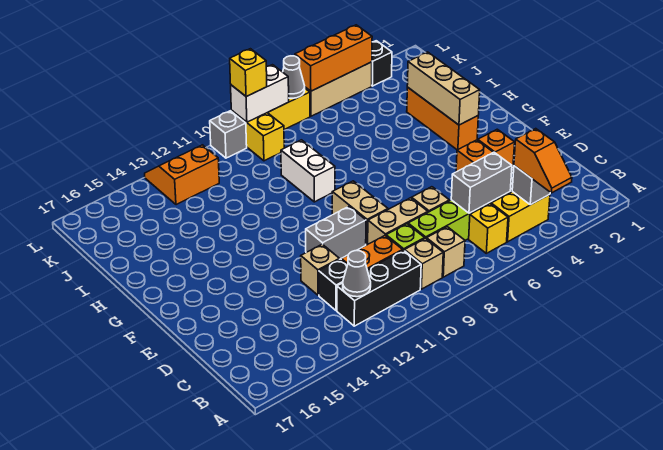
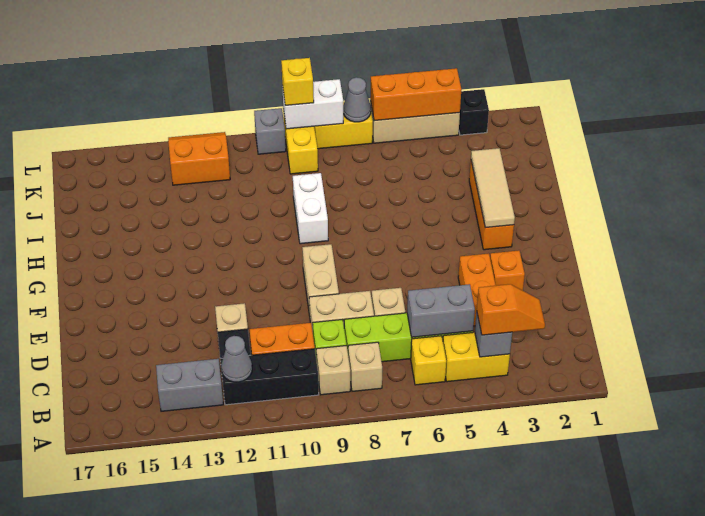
orange slope A4:B4 level 3 top B -> orange slope B3:B4 level 3 top 4
grey brick E10:E11 level 1 -> grey brick B13:B14 level 1
tan brick G3:I3 level 2 -> tan tile G3:I3 level 2

